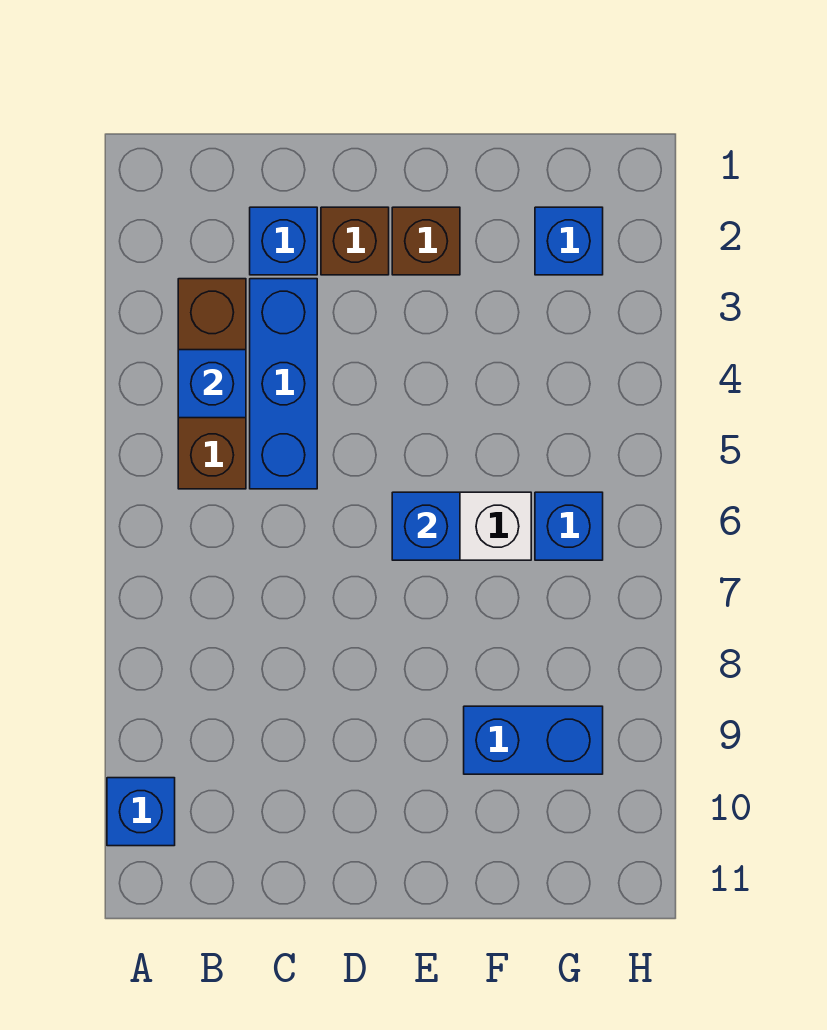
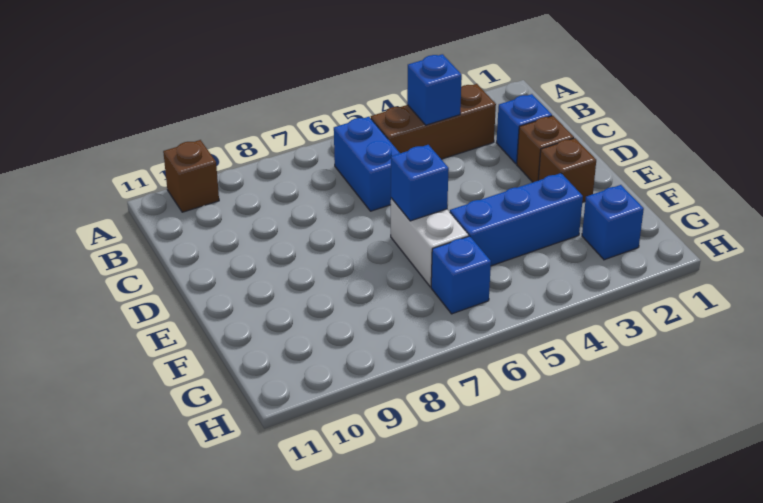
blue brick A10 level 1 -> brown brick A10 level 1
blue brick C3:C5 level 1 -> blue brick F3:F5 level 1
blue brick F9:G9 level 1 -> blue brick B6:C6 level 1

